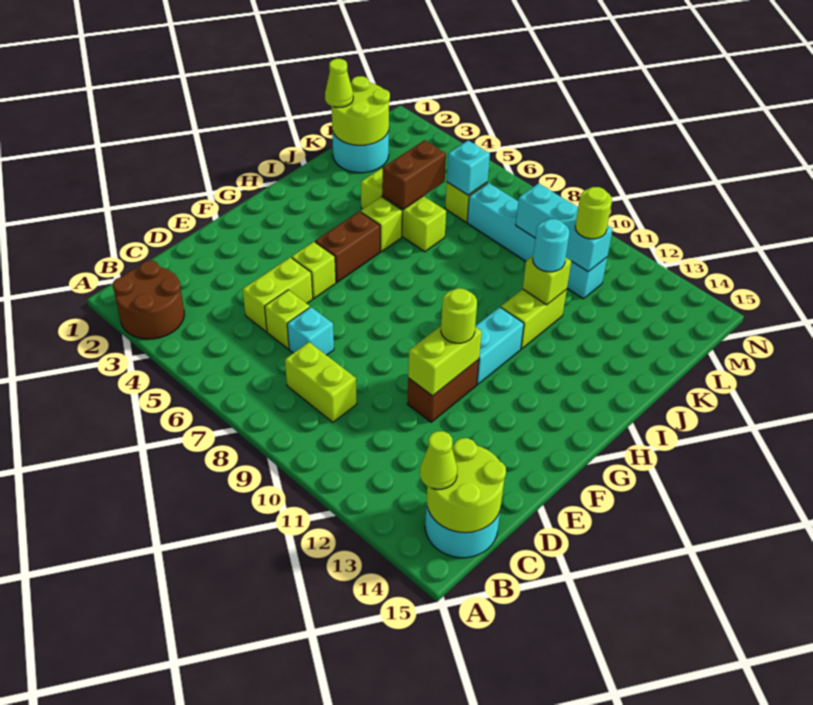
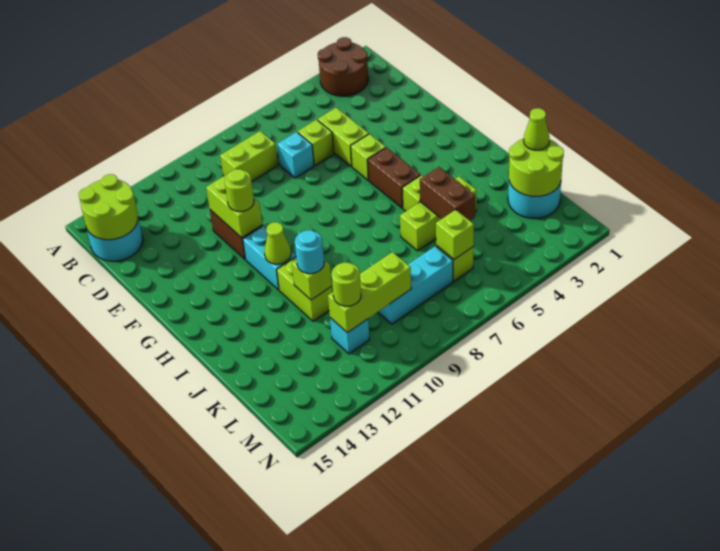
lime cone B14 level 3 -> lime cone H11 level 2
cyan brick L6 level 2 -> lime brick L6 level 2
cyan brick L9:L11 level 2 -> lime brick L9:L11 level 2

